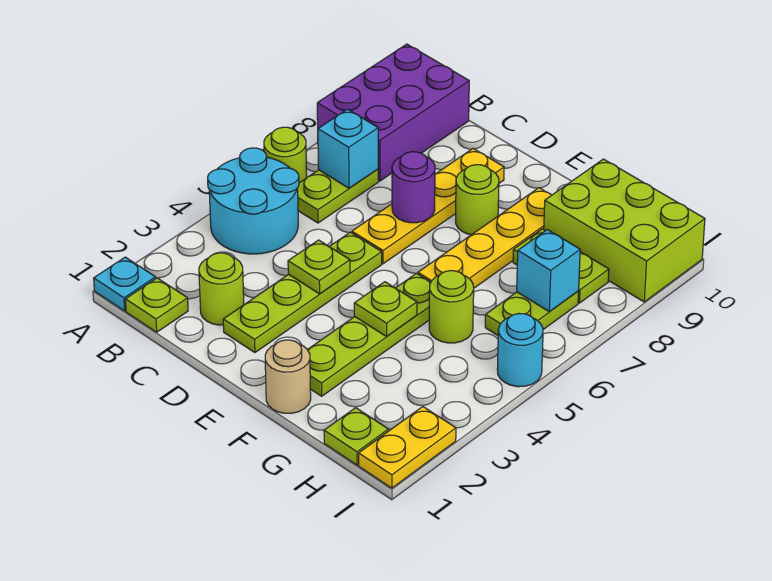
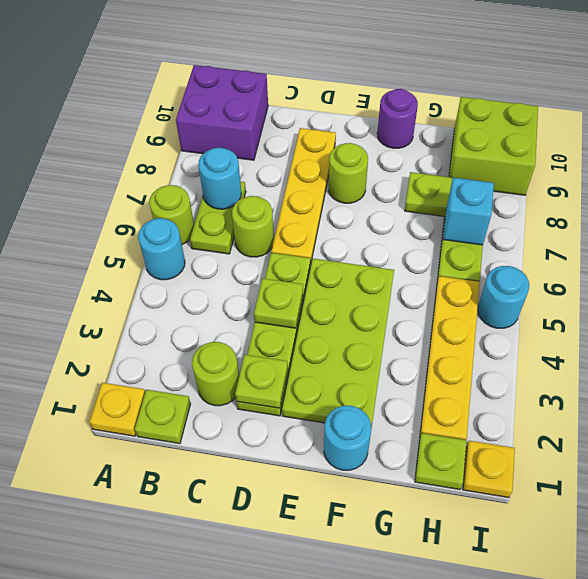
cyan plate A1 level 1 -> yellow plate A1 level 1
cyan round brick A4:B5 level 1 -> cyan round brick A5 level 1
purple brick A8:B10 level 1 -> purple brick A9:B10 level 1
cyan brick B7 level 2 -> cyan round brick B7 level 2
purple round brick D7 level 2 -> purple round brick F10 level 1
tan round brick F1 level 1 -> cyan round brick F1 level 1
lime plate F2:F5 level 1 -> lime plate E2:F5 level 1
lime plate F4 level 2 -> lime plate D2 level 2
yellow plate F6:F9 level 1 -> yellow plate H2:H5 level 1
lime round brick G5 level 1 -> lime round brick C6 level 1
lime brick G9:I10 level 1 -> lime brick H9:I10 level 1
yellow plate I1:I2 level 1 -> yellow plate I1 level 1

